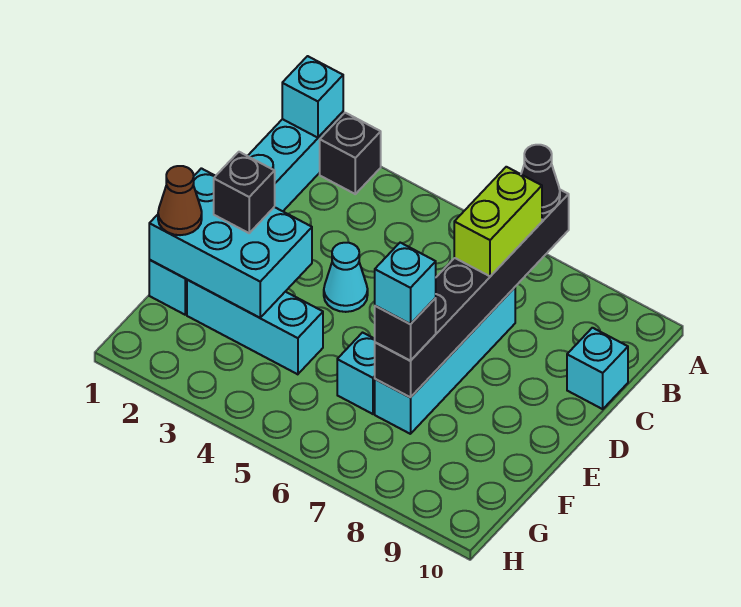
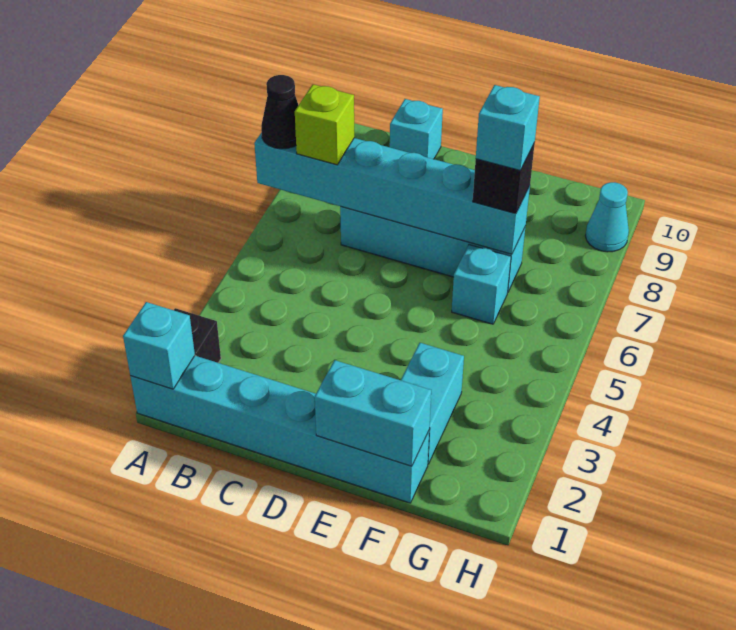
black brick A7:F7 level 2 -> cyan brick A7:F7 level 2
lime brick B7:C7 level 3 -> lime brick B7 level 3
cyan cone D4 level 1 -> cyan cone H9 level 1
cyan brick E1:F3 level 2 -> cyan brick E1:F1 level 2
black brick E2 level 3 -> none
brown cone F1 level 3 -> none
cyan brick F2:F4 level 1 -> cyan brick F2:F3 level 1

